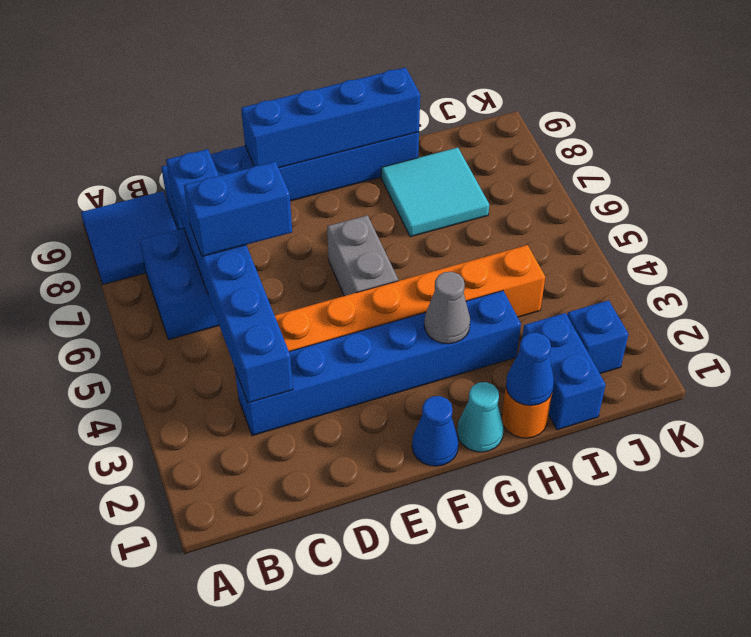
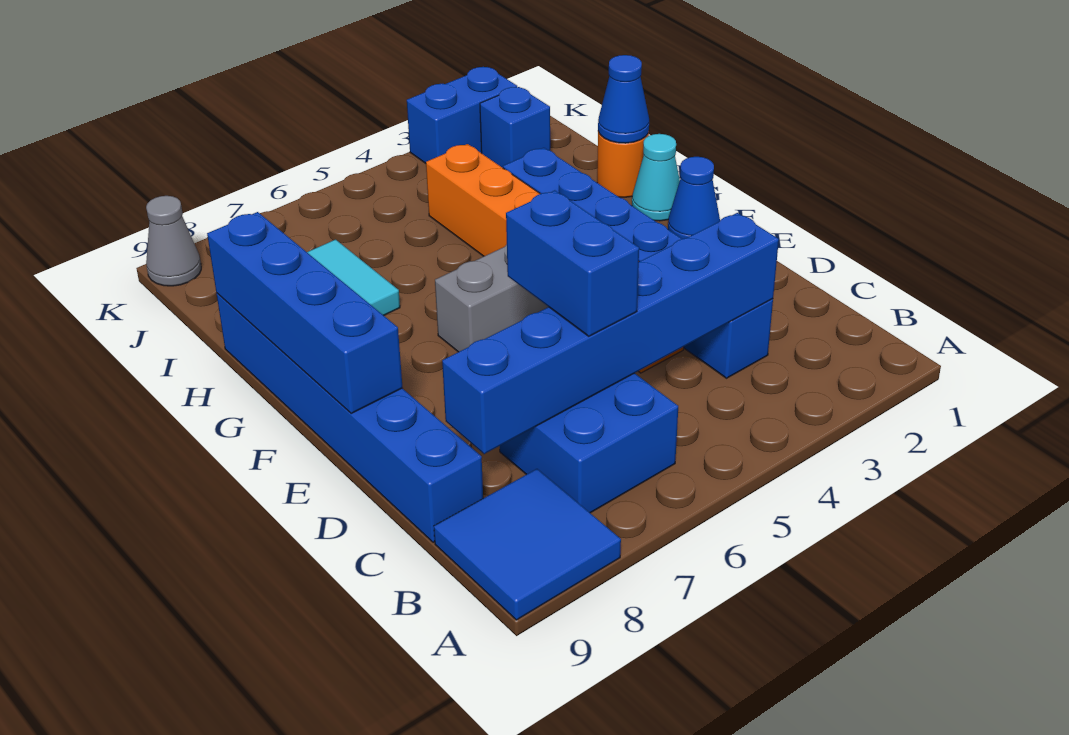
grey cone G3 level 2 -> grey cone K9 level 1
blue brick I1:I2 level 1 -> blue brick K2:K3 level 1

